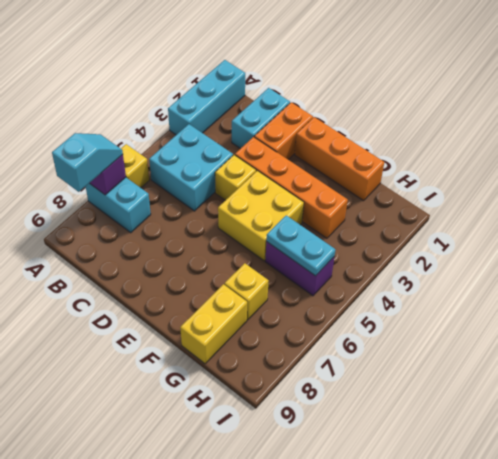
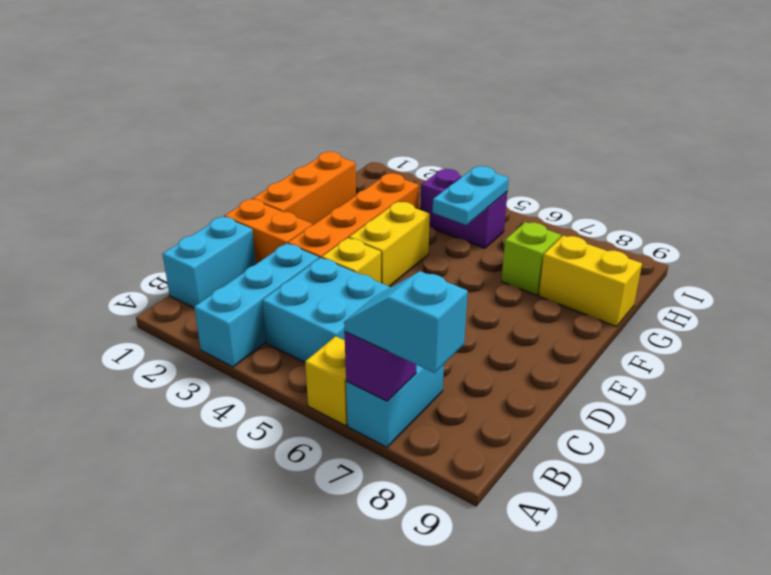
cyan brick A1:A3 level 1 -> cyan brick A3:C3 level 1
cyan brick C1:C2 level 1 -> cyan brick B1:C1 level 1
yellow brick E4:F5 level 1 -> yellow brick E4:F4 level 1
purple brick G5:H5 level 1 -> purple brick H4:H5 level 1
yellow brick G7 level 1 -> lime brick G7 level 1

